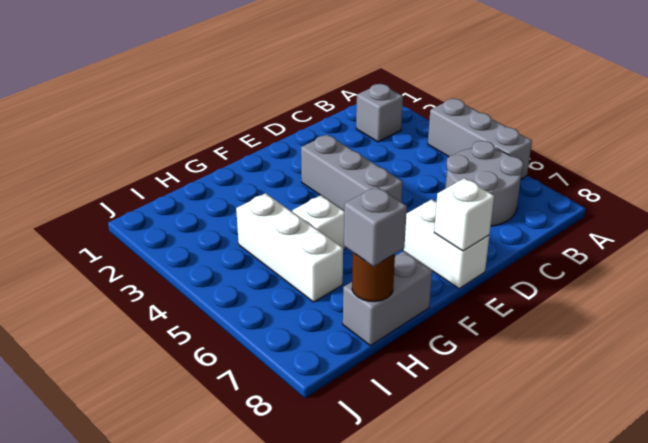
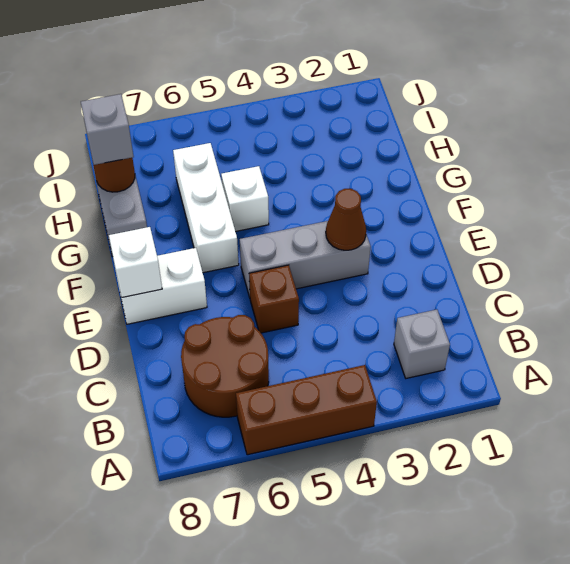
grey brick A4:A6 level 1 -> brown brick A4:A6 level 1
grey round brick B6:C7 level 1 -> brown round brick B6:C7 level 1
none -> brown brick D5 level 1
none -> brown cone E3 level 2
white brick H4:H6 level 1 -> white brick F6:H6 level 1

